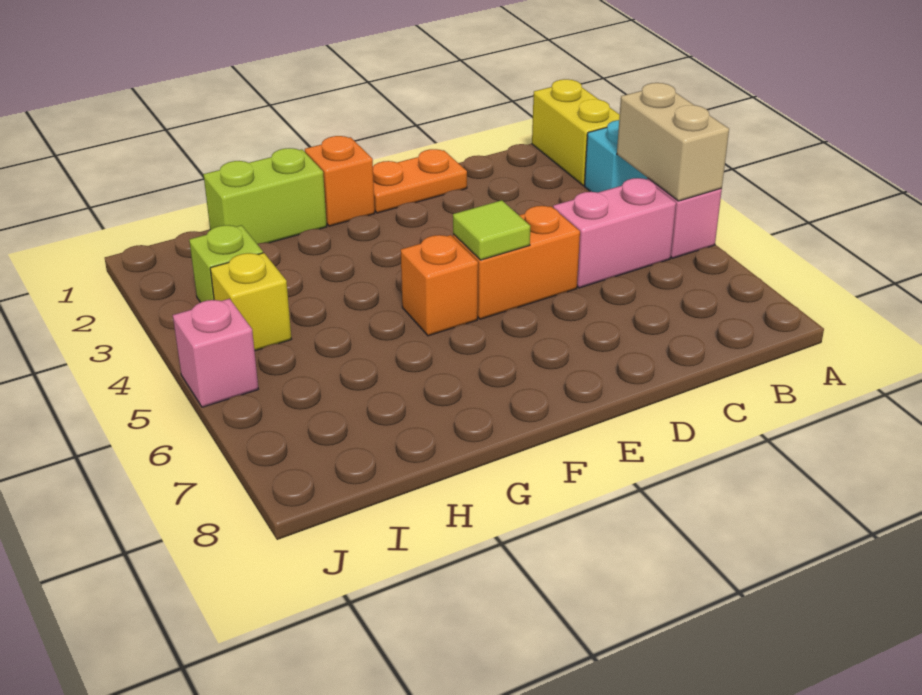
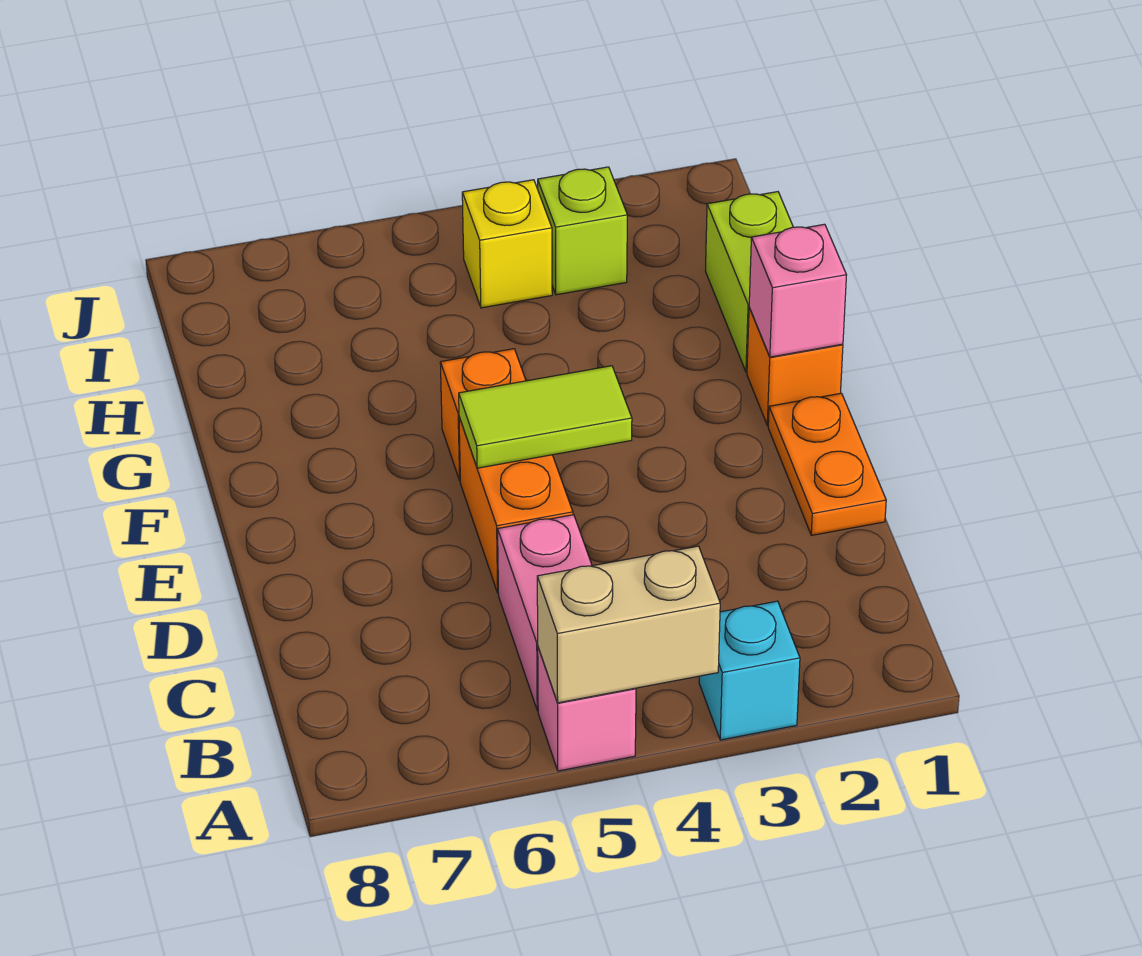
yellow brick A1:A2 level 1 -> none
lime tile E5 level 2 -> lime tile E4:E5 level 2
pink brick J5 level 1 -> pink brick F1 level 2

